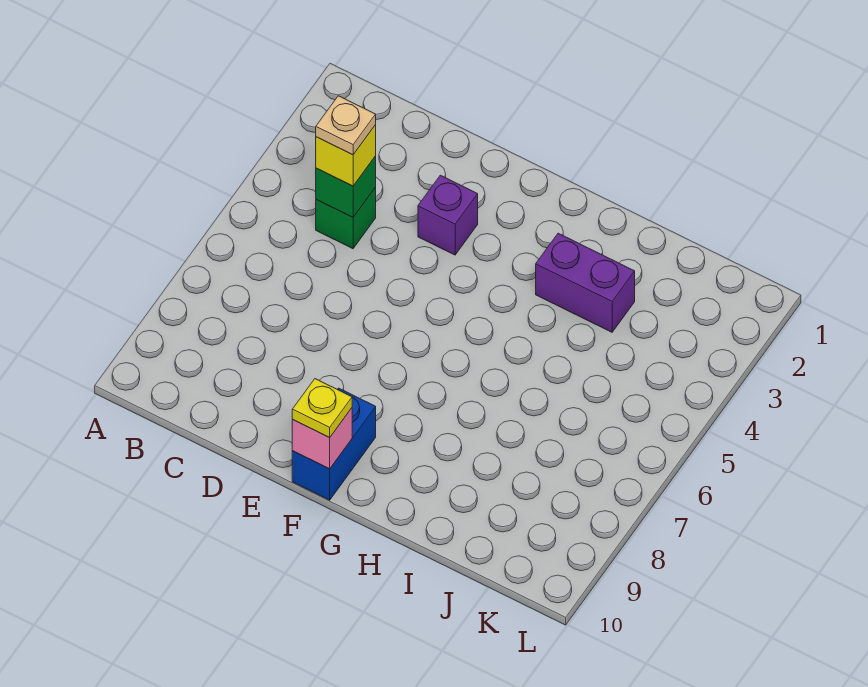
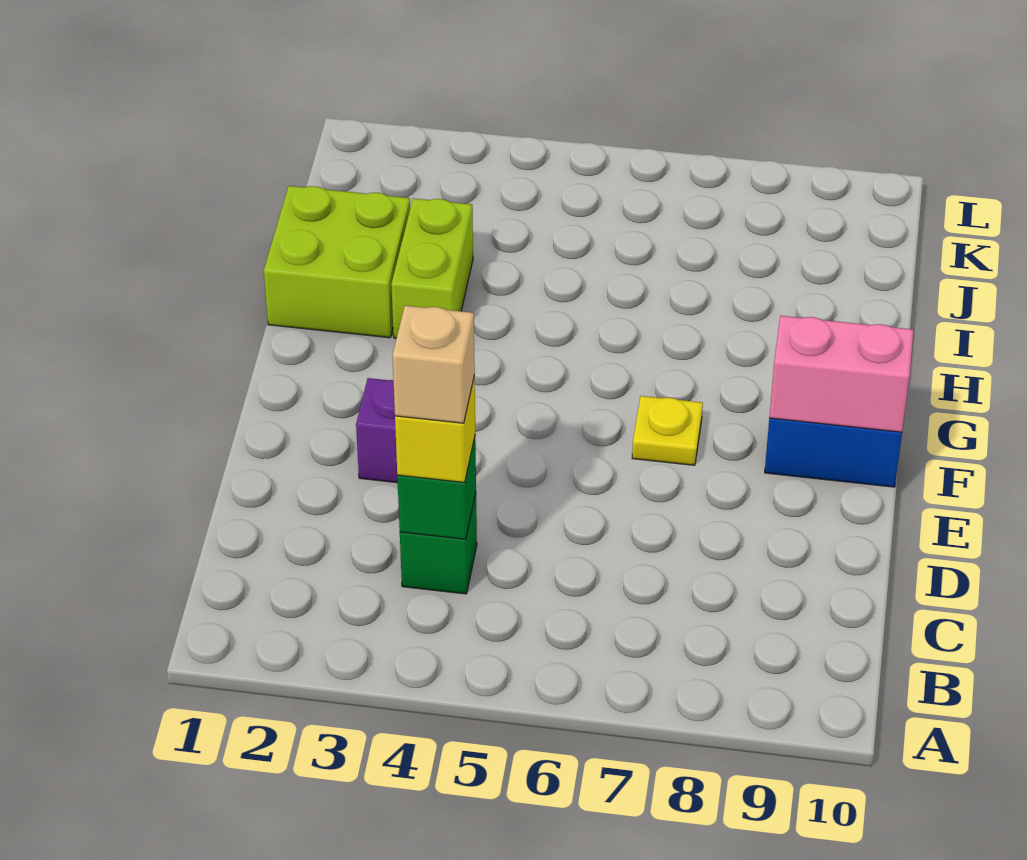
tan plate C4 level 4 -> tan brick C4 level 4
pink brick F10 level 2 -> pink brick F9:F10 level 2
yellow plate F10 level 3 -> yellow plate F7 level 1
none -> lime brick H1:I2 level 1
purple brick H3:I3 level 1 -> lime brick H3:I3 level 1

